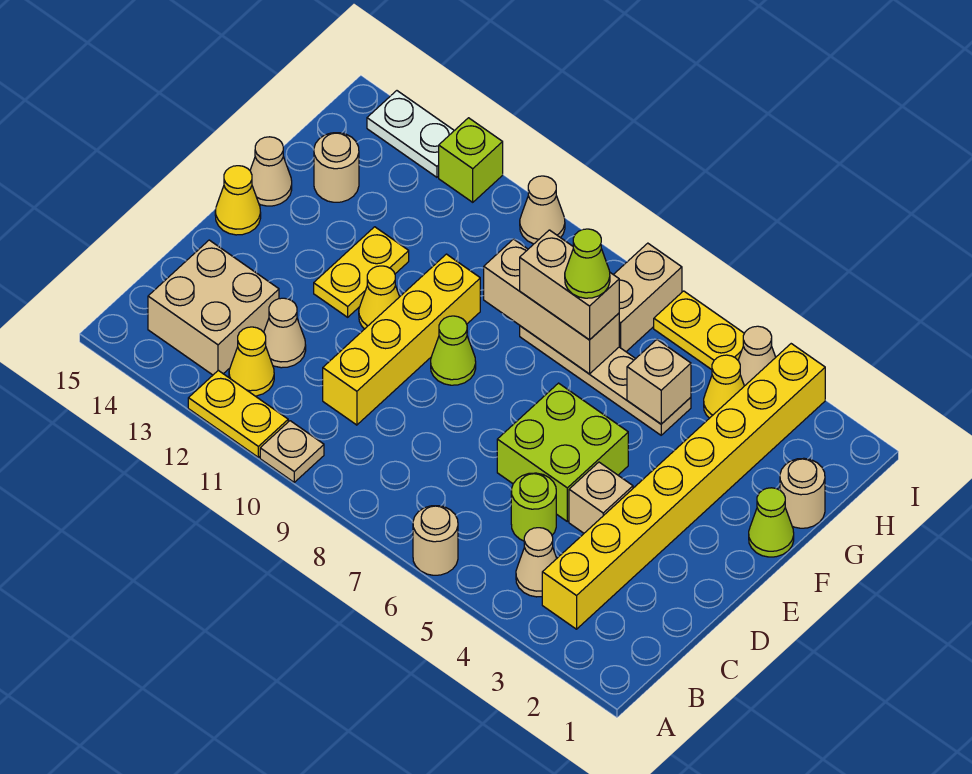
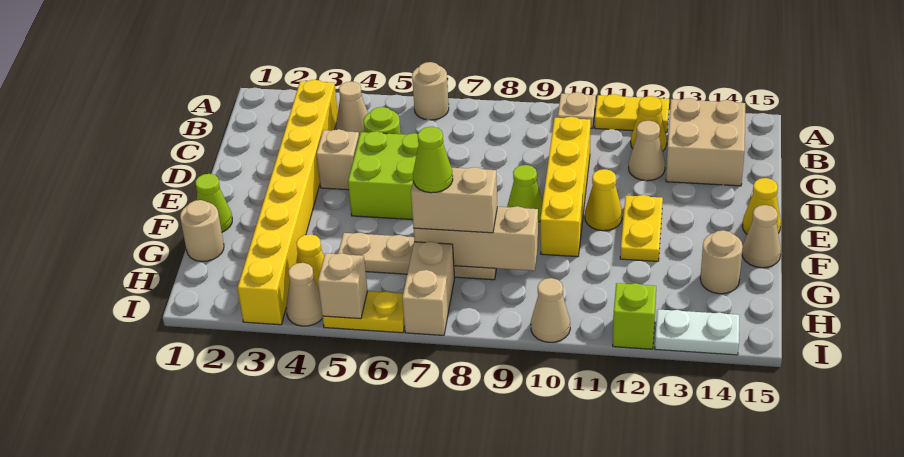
tan brick G5 level 2 -> tan brick I5 level 2

